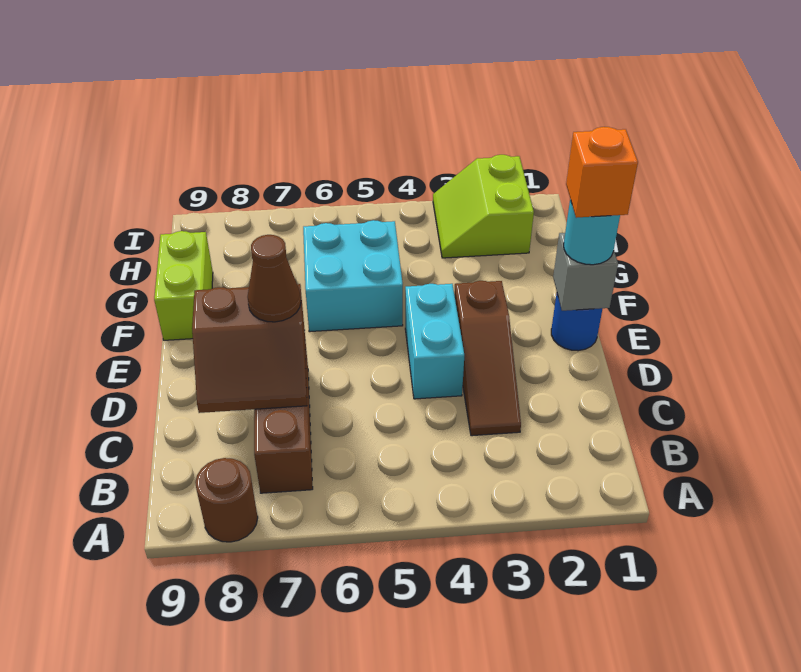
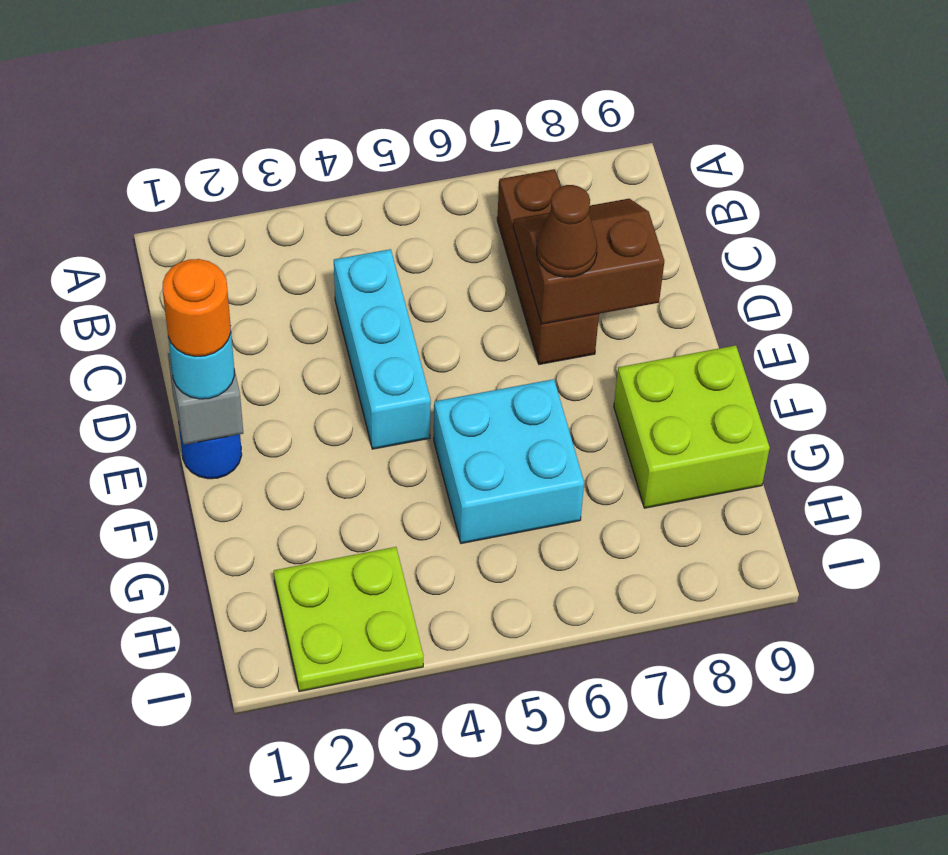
brown round brick A8 level 1 -> none
brown slope C3:E3 level 1 top E -> none
cyan brick D4:E4 level 1 -> cyan brick C4:E4 level 1
orange brick E1 level 4 -> orange round brick E1 level 4
lime brick F9:G9 level 1 -> lime brick F8:G9 level 1
lime slope H2:I3 level 1 top 2 -> lime plate H2:I3 level 1

